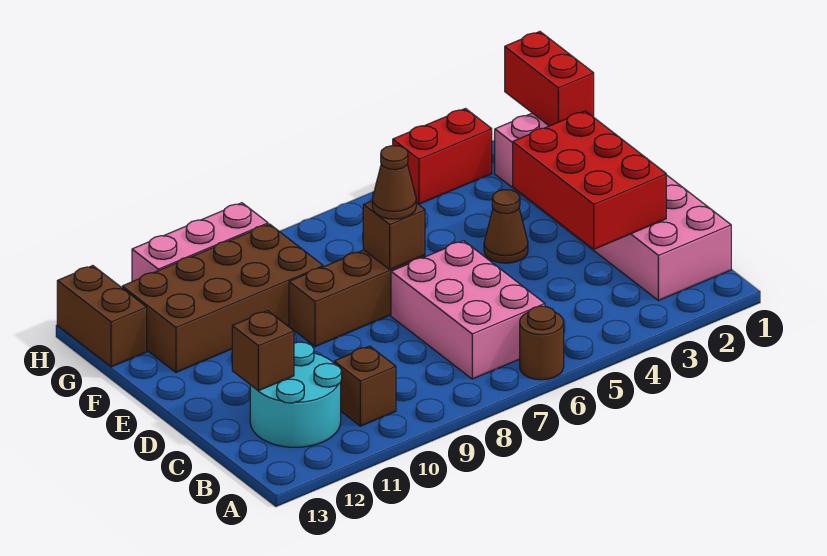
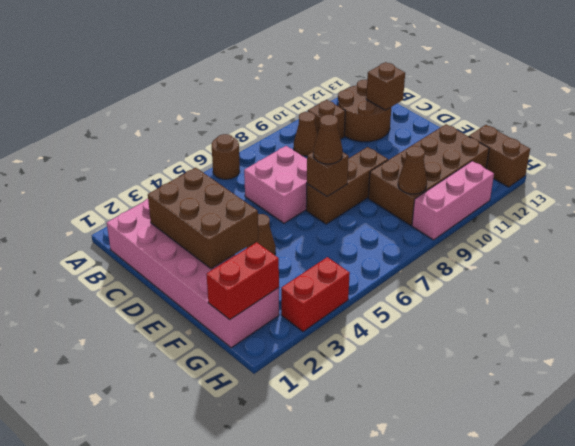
pink brick B6:D7 level 1 -> pink brick C6:D7 level 1
none -> brown cone B9 level 1
cyan round brick B11:C12 level 1 -> brown round brick B11:C12 level 1
red brick C2:E3 level 2 -> brown brick C2:E3 level 2
red brick G1:H1 level 2 -> red brick G1:G2 level 2
none -> brown cone G9 level 2

